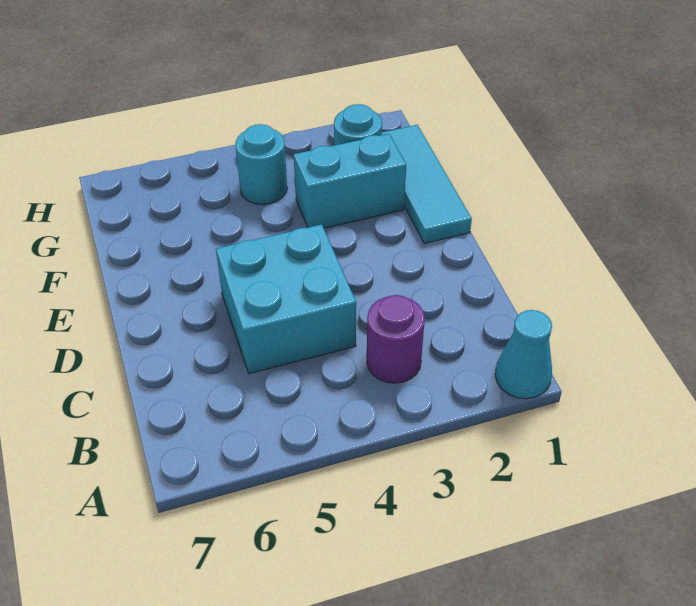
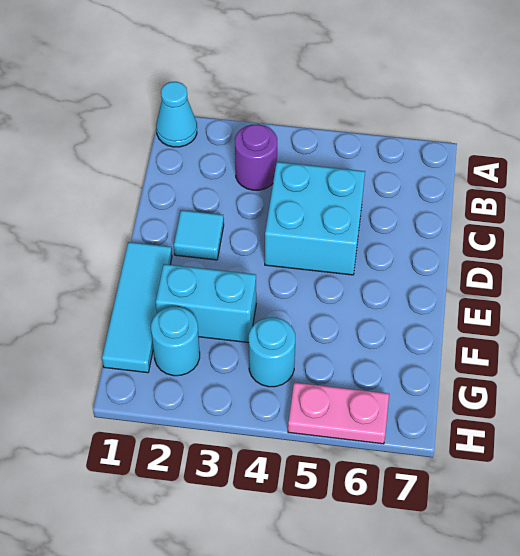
none -> cyan tile D2 level 1
none -> pink plate H5:H6 level 1

